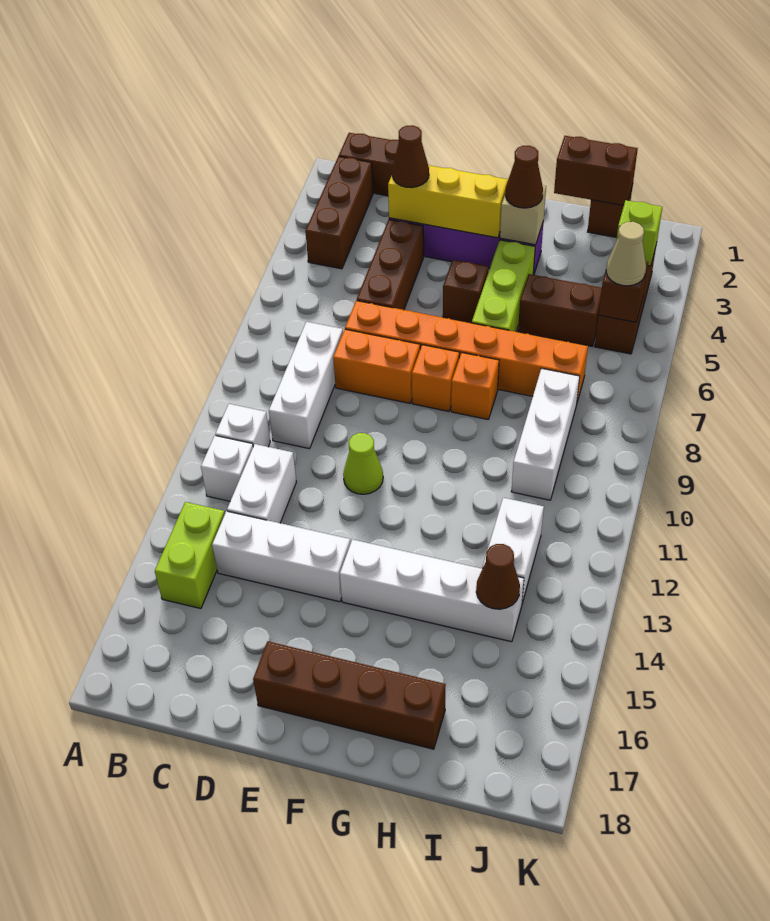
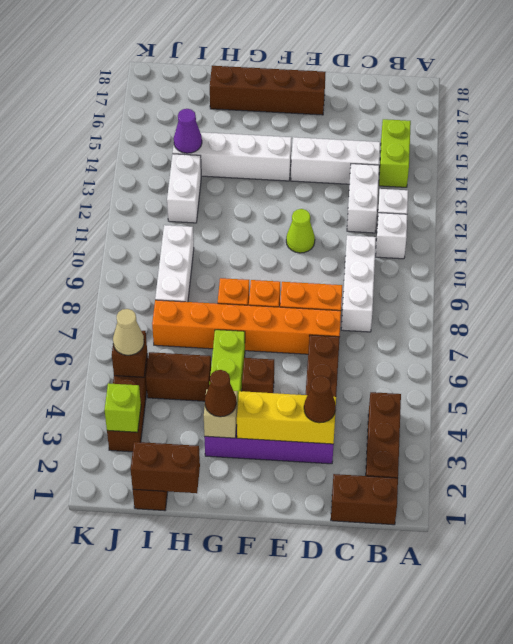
brown cone I14 level 2 -> purple cone I14 level 2

